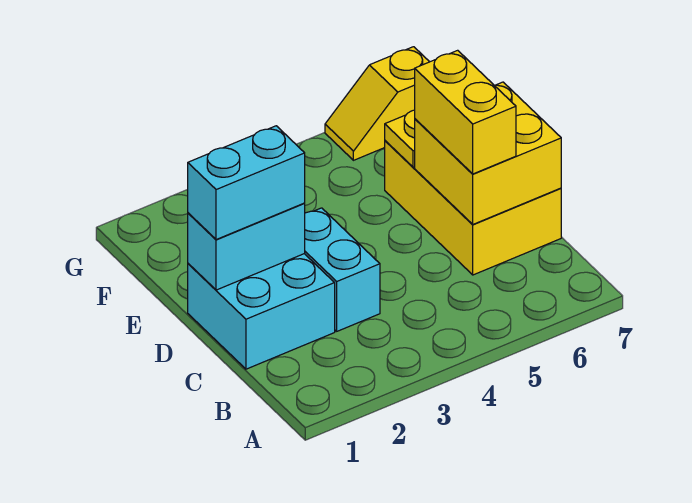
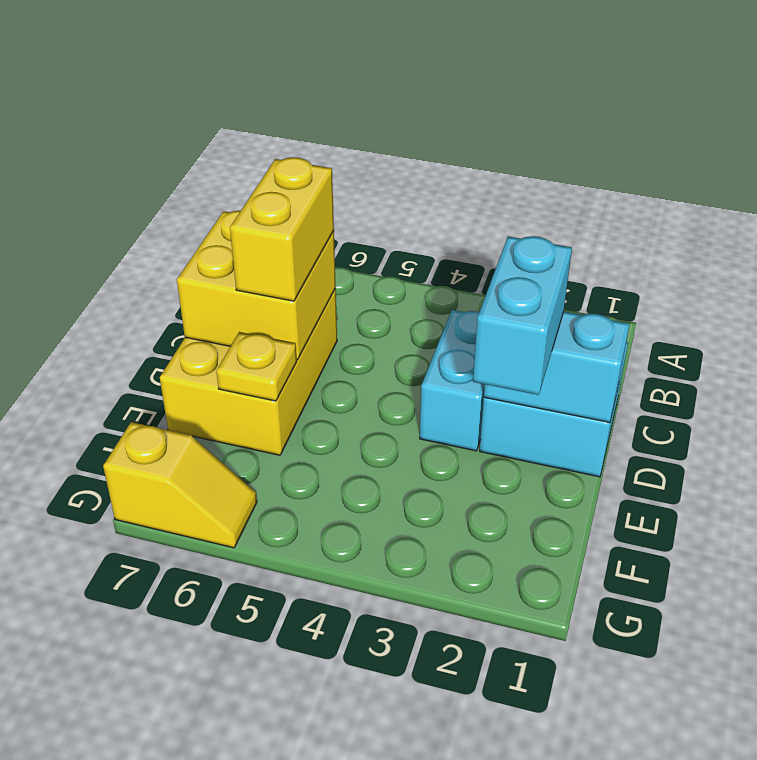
cyan brick D1:D2 level 3 -> cyan brick D2:E2 level 3

